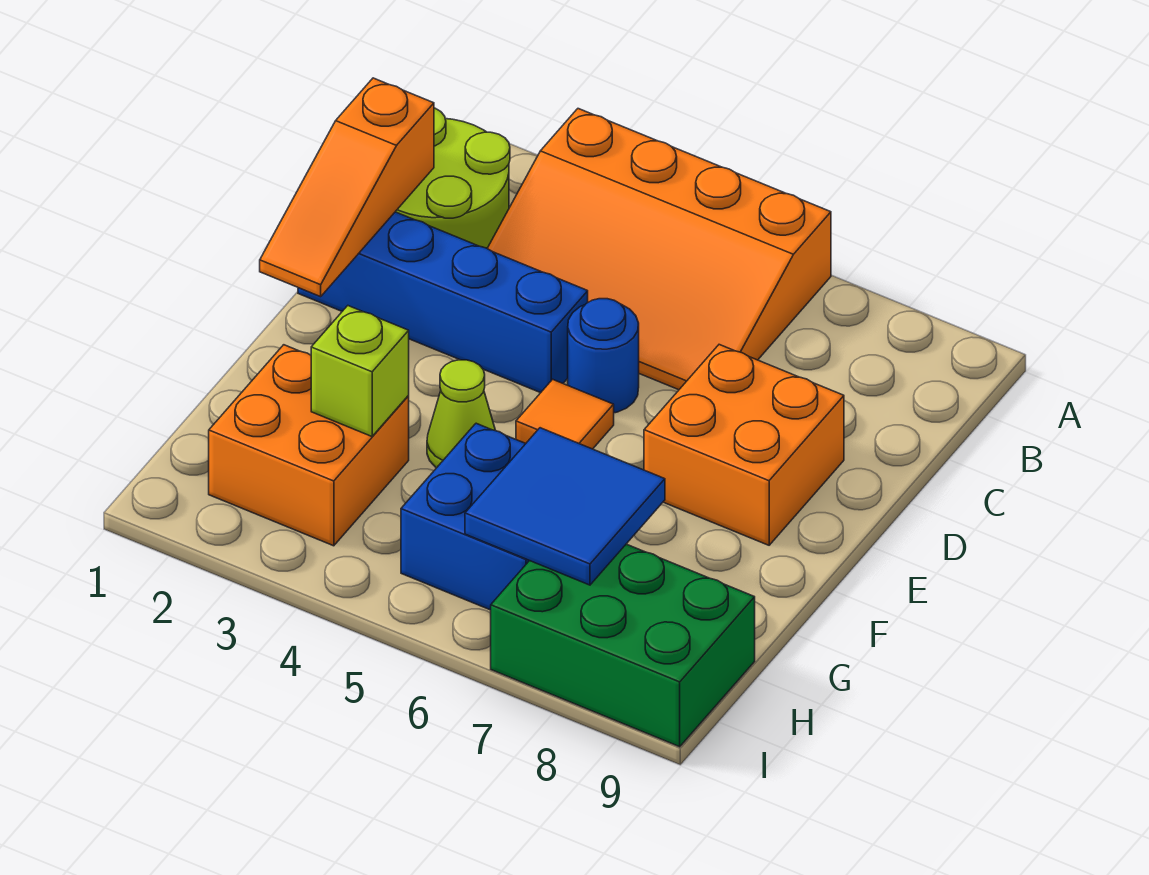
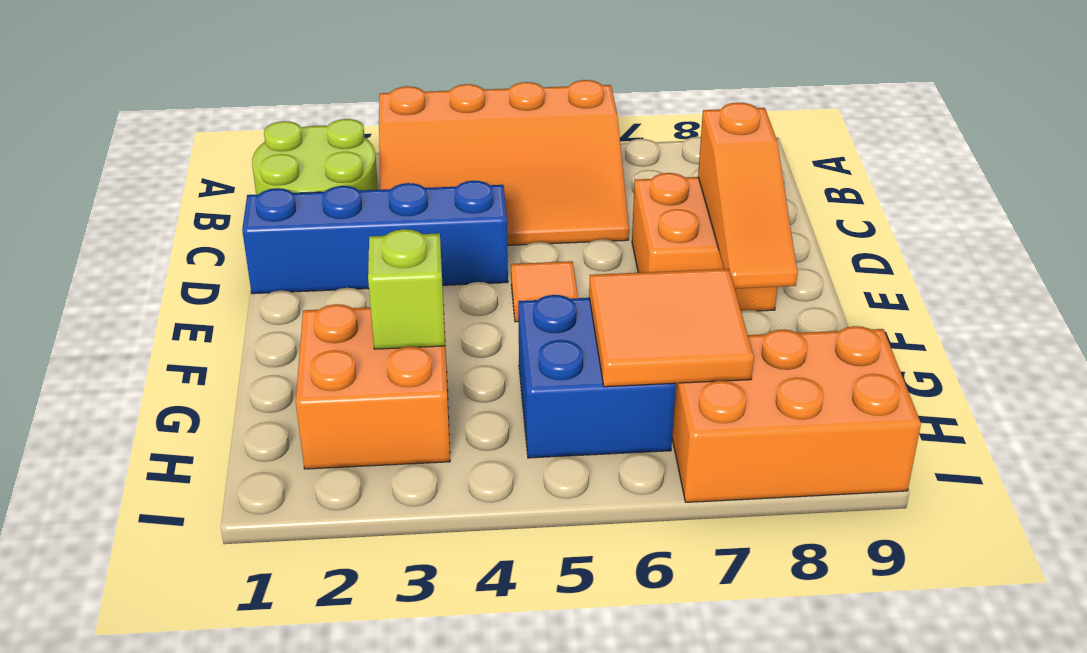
orange slope C1:E1 level 2 top C -> orange slope D8:F8 level 2 top D
blue round brick D5 level 1 -> none
lime cone F4 level 1 -> none
blue tile G6:H7 level 2 -> orange tile G6:H7 level 2
green brick H7:I9 level 1 -> orange brick H7:I9 level 1

